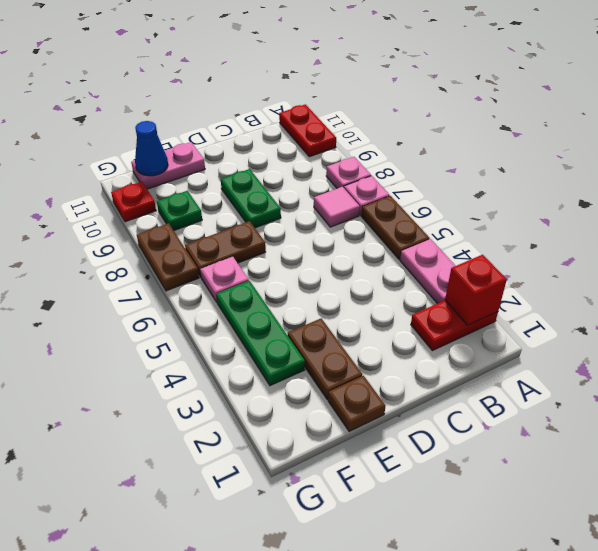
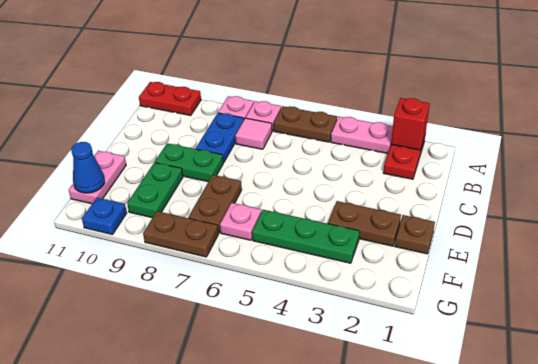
none -> blue plate B8:C8 level 1
green plate F9 level 1 -> green plate E9:F9 level 1
red plate G10 level 1 -> blue plate G10 level 1

